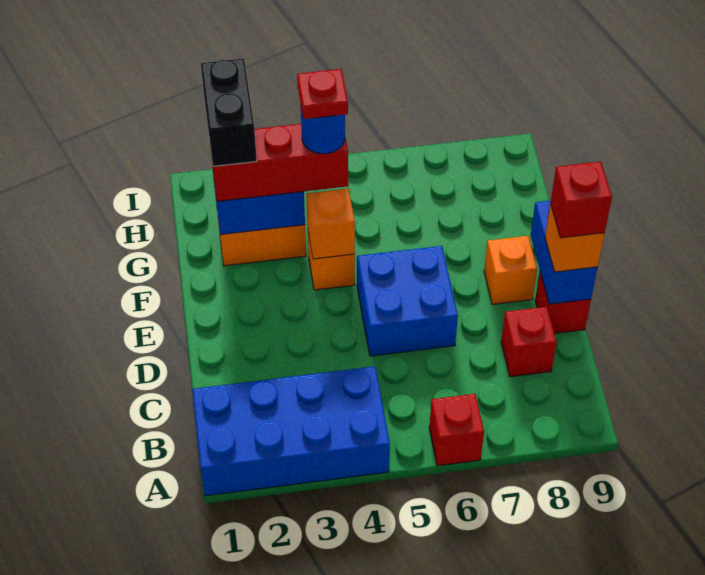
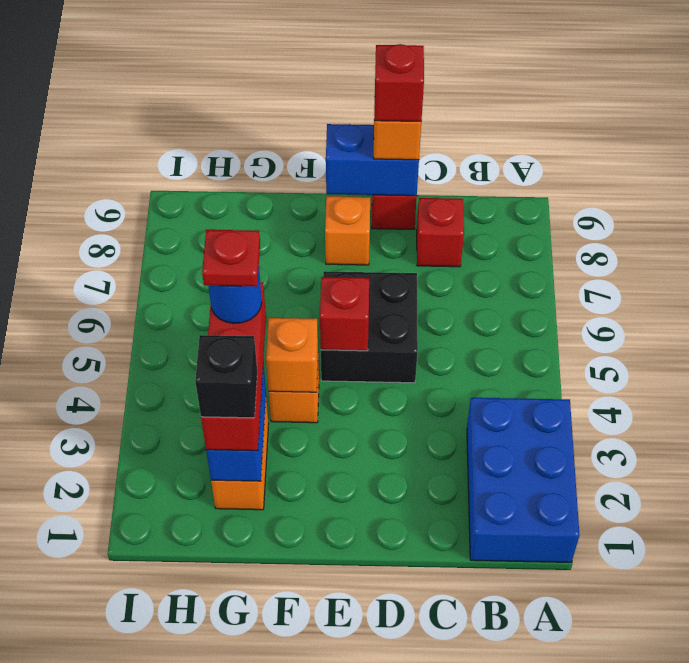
blue brick A1:B4 level 1 -> blue brick A1:B3 level 1
red brick A6 level 1 -> red brick E5 level 2
blue brick D5:E6 level 1 -> black brick D5:E6 level 1
black brick G2:H2 level 4 -> black brick G2 level 4

